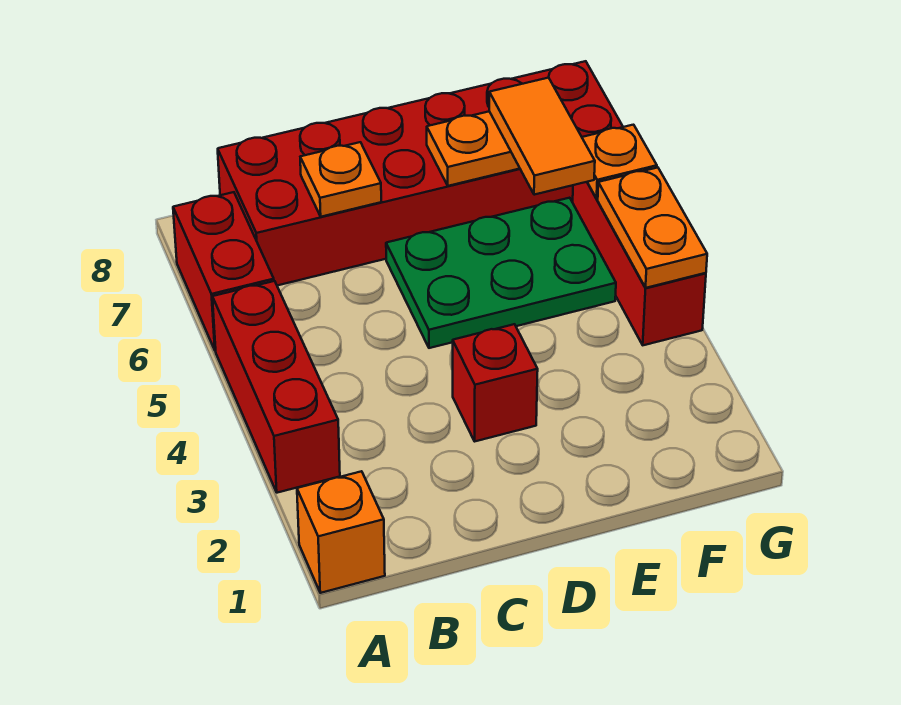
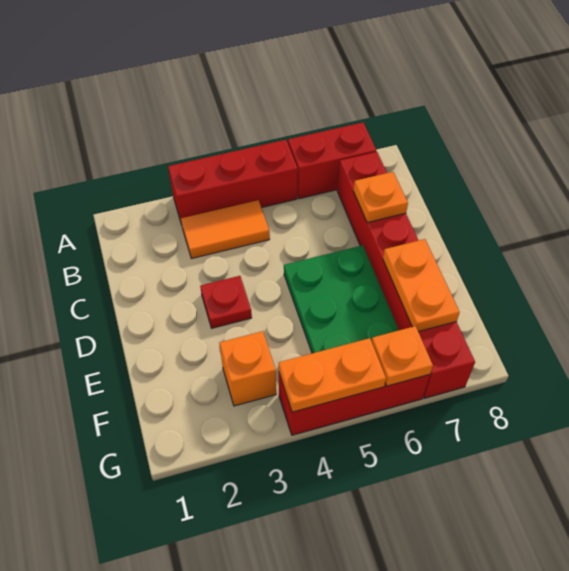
orange brick A1 level 1 -> orange brick F3 level 1
red brick B7:G8 level 1 -> red brick B7:G7 level 1
red brick D3 level 1 -> red plate D3 level 1
orange tile F6:F7 level 3 -> orange tile B3:B4 level 1

